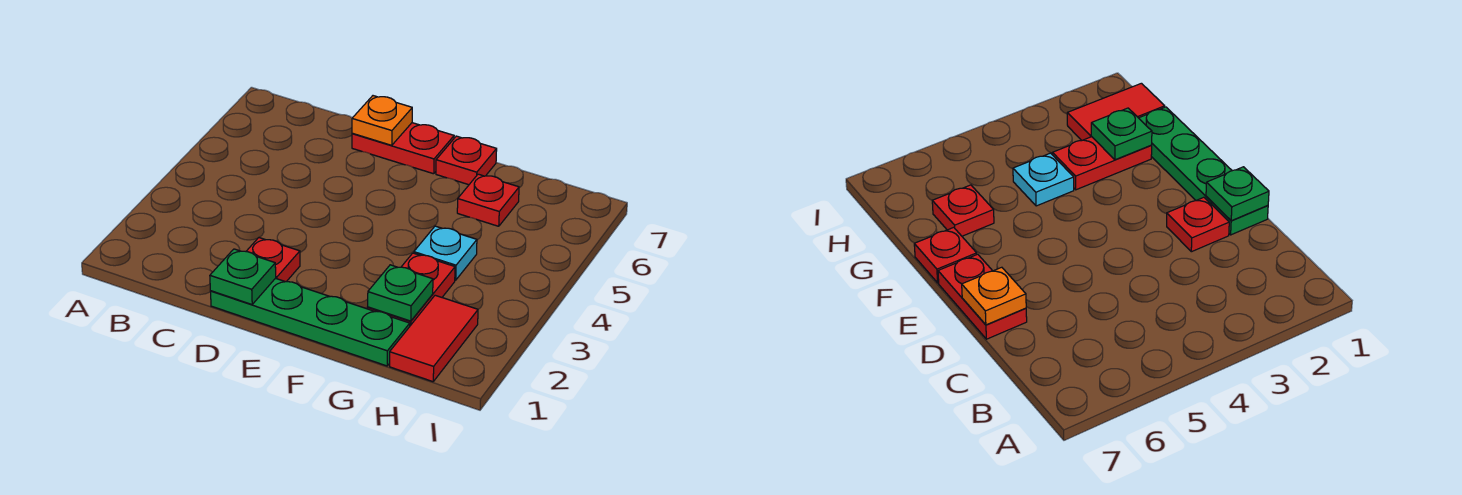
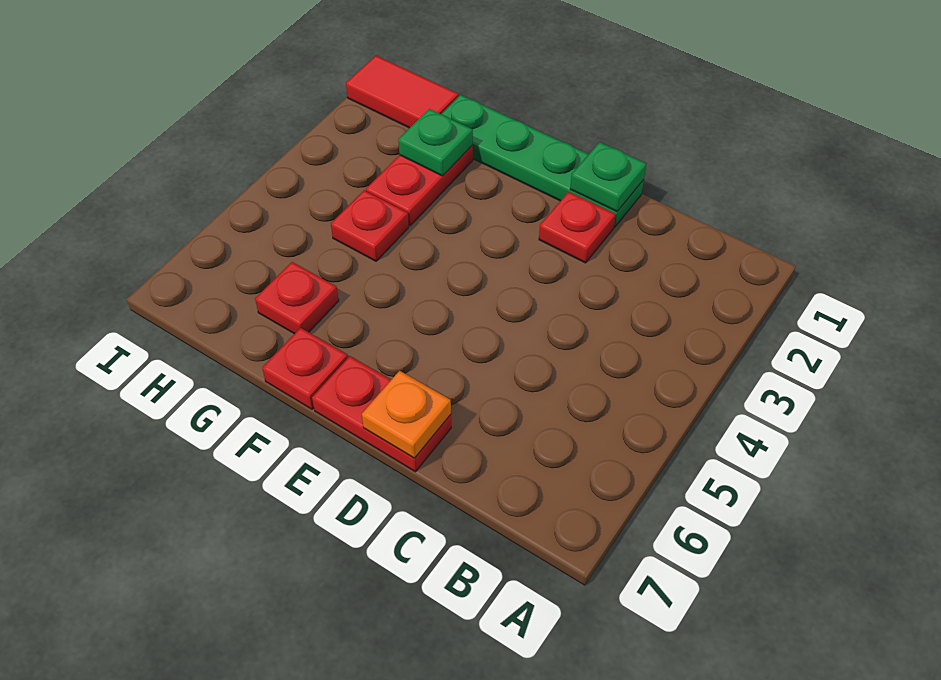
cyan plate G4 level 1 -> red plate G4 level 1
red tile H1:H2 level 1 -> red tile H1:I1 level 1

